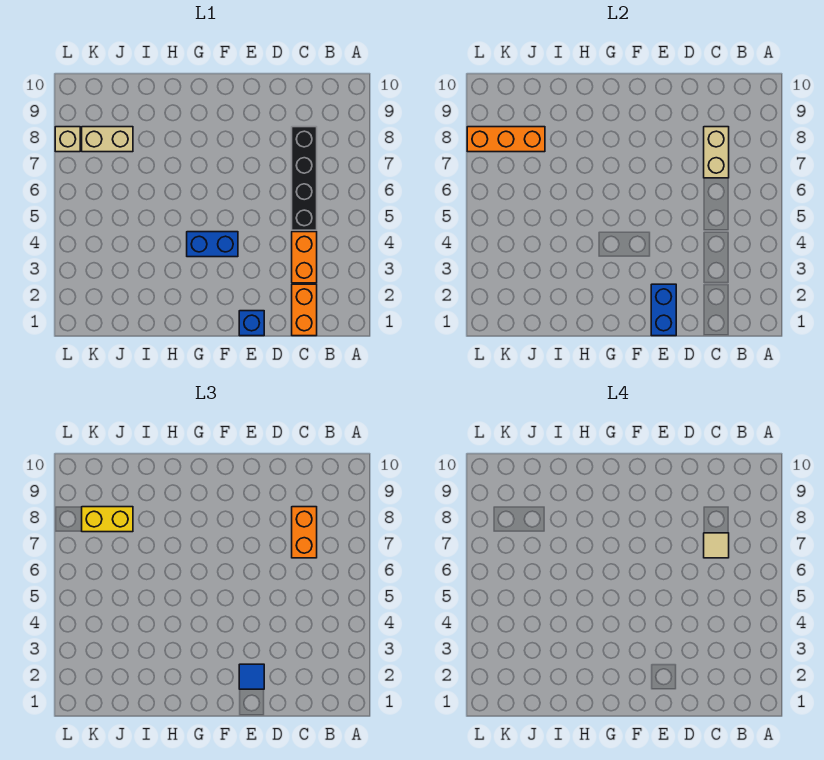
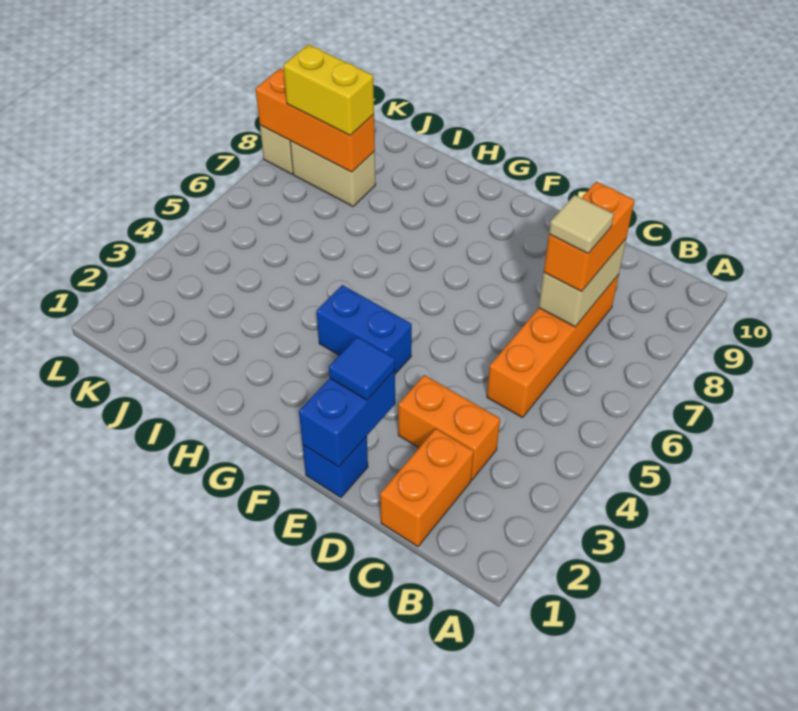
orange brick C3:C4 level 1 -> orange brick C3:D3 level 1
black brick C5:C8 level 1 -> orange brick C5:C8 level 1

